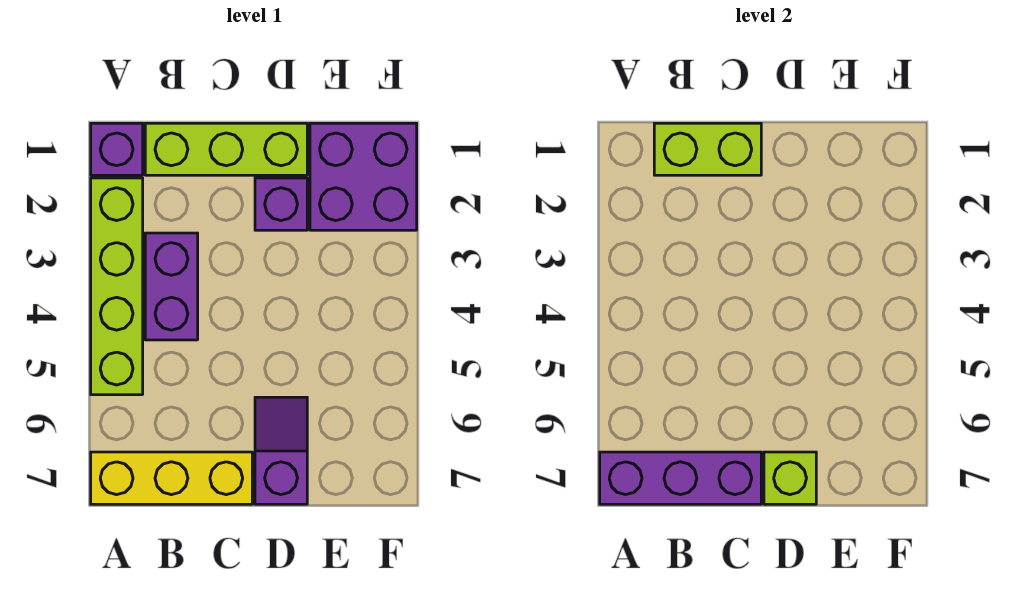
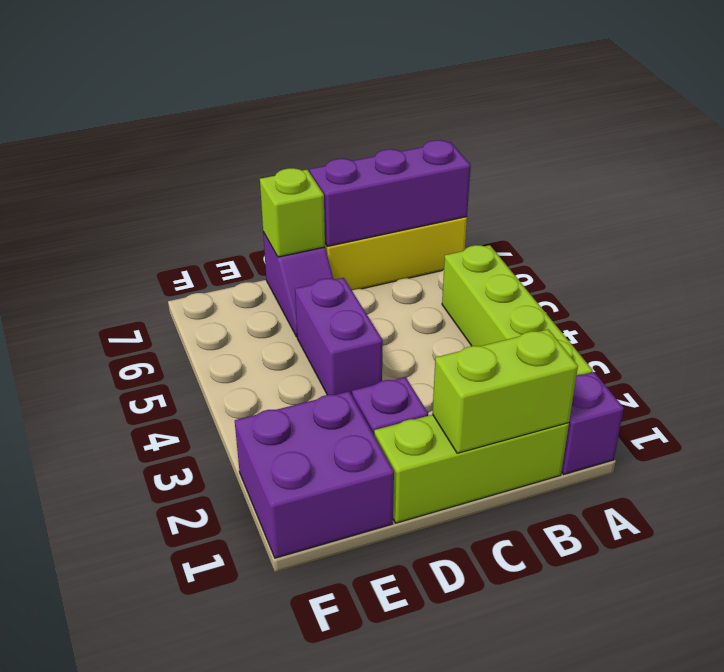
purple brick B3:B4 level 1 -> purple brick D4:D5 level 1

